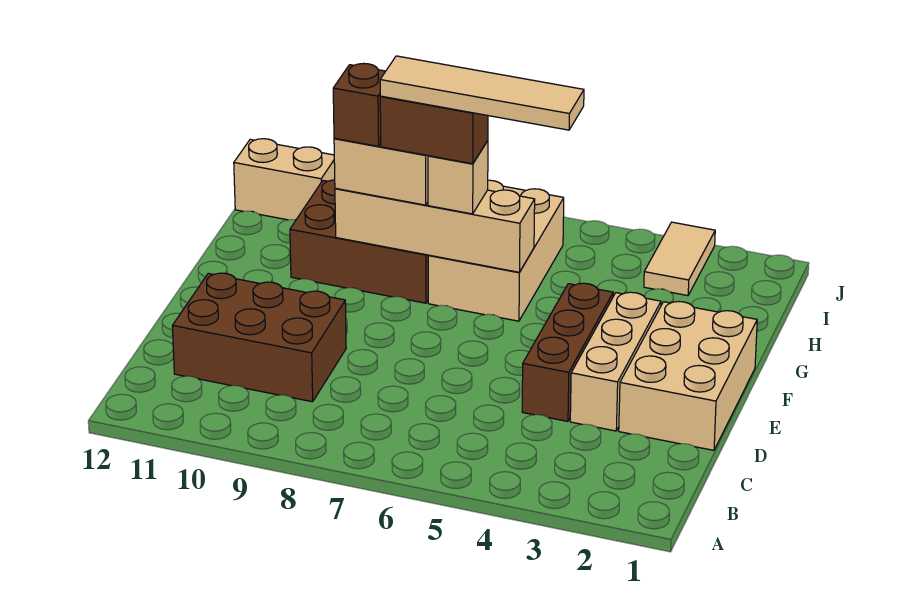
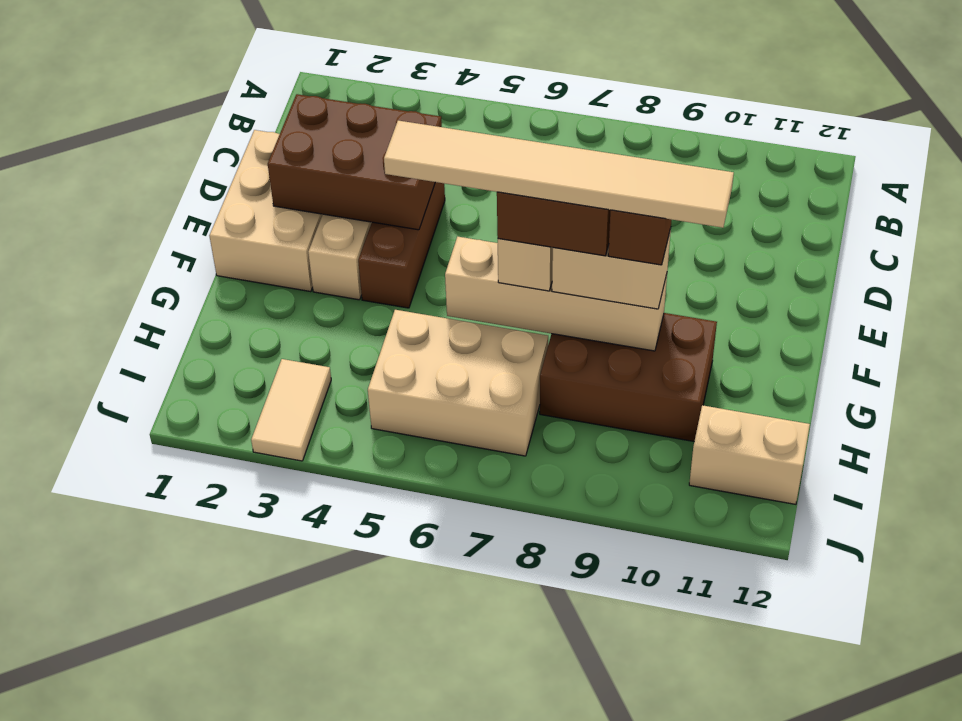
brown brick C9:D11 level 1 -> brown brick D2:E4 level 2
tan tile G5:G8 level 5 -> tan tile G5:G10 level 5
tan brick G6:I7 level 1 -> tan brick H5:I7 level 1

